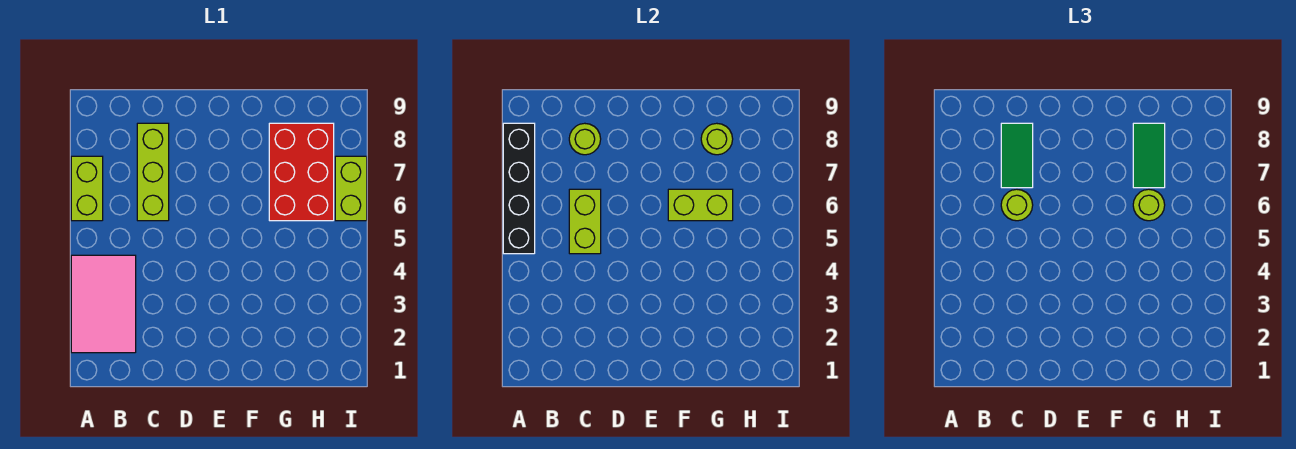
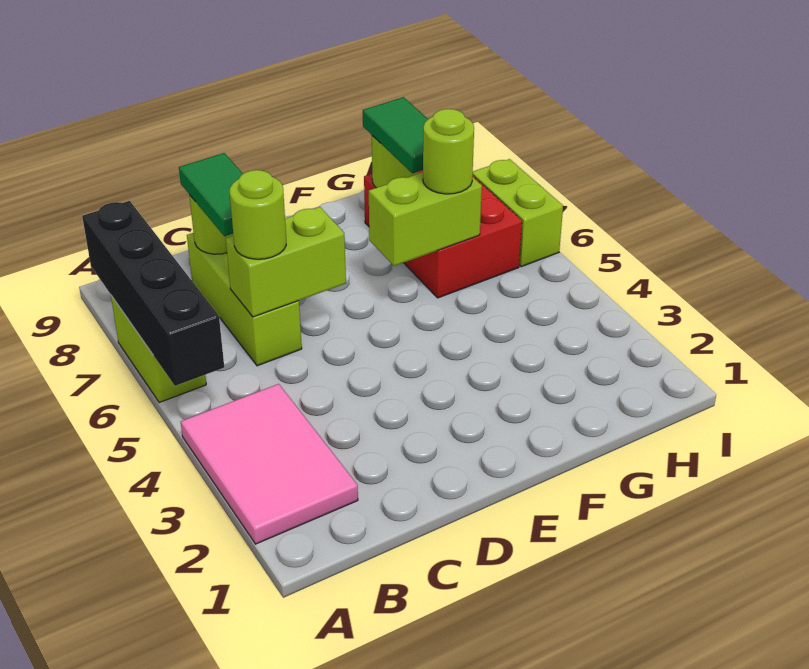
lime brick C5:C6 level 2 -> lime brick C6:D6 level 2

